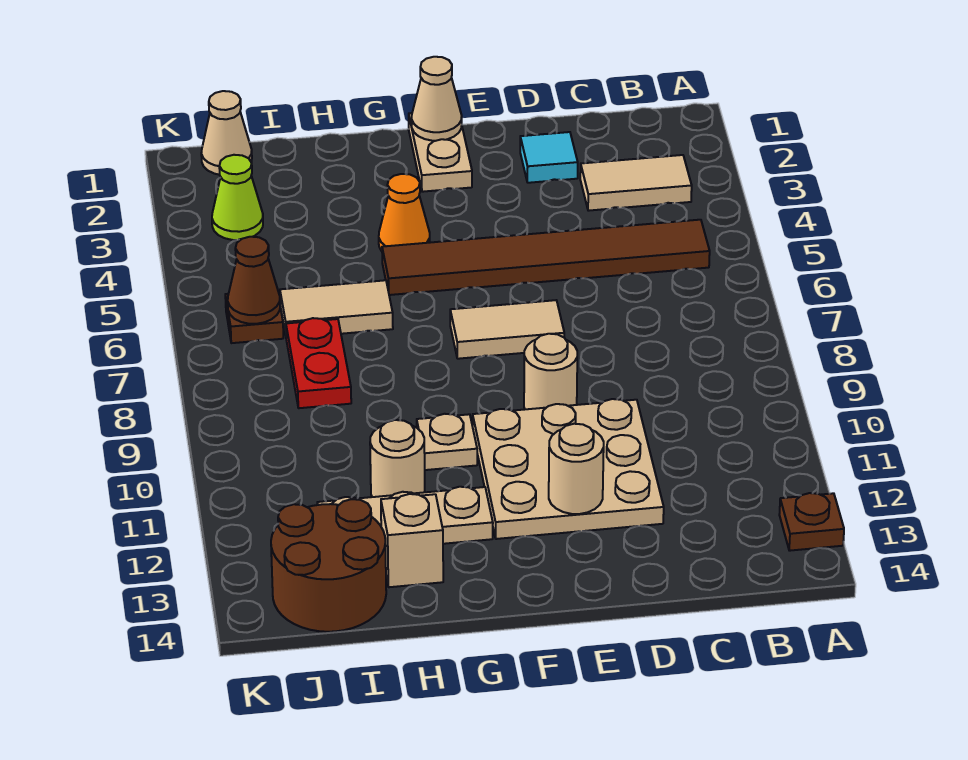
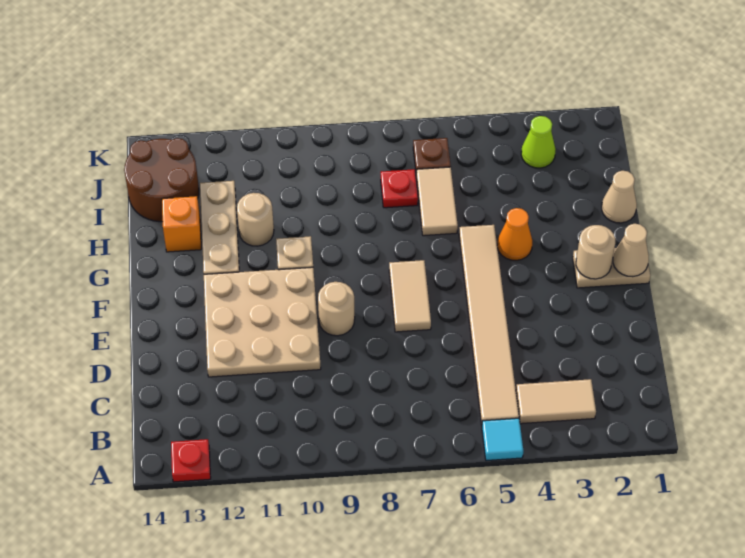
brown plate A13 level 1 -> red plate A13 level 1
tan tile B3:C3 level 1 -> tan tile B3:B4 level 1
brown tile B5:G5 level 1 -> tan tile B5:G5 level 1
cyan tile D2 level 1 -> cyan tile A5 level 1
tan round brick E12 level 2 -> tan round brick F2 level 2
tan brick H13 level 1 -> orange brick H13 level 1
red plate I7:I8 level 1 -> red plate I7 level 1
tan cone J1 level 1 -> tan cone H1 level 1
brown cone J6 level 2 -> none

